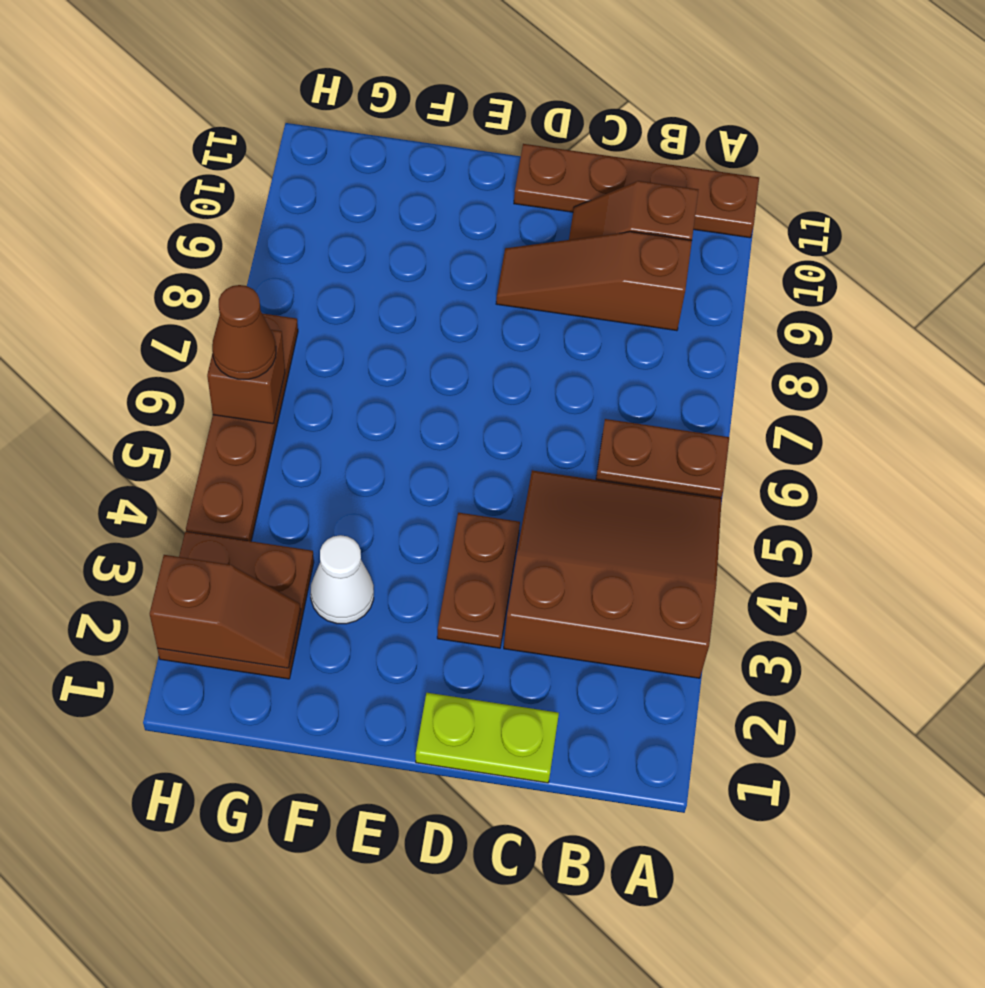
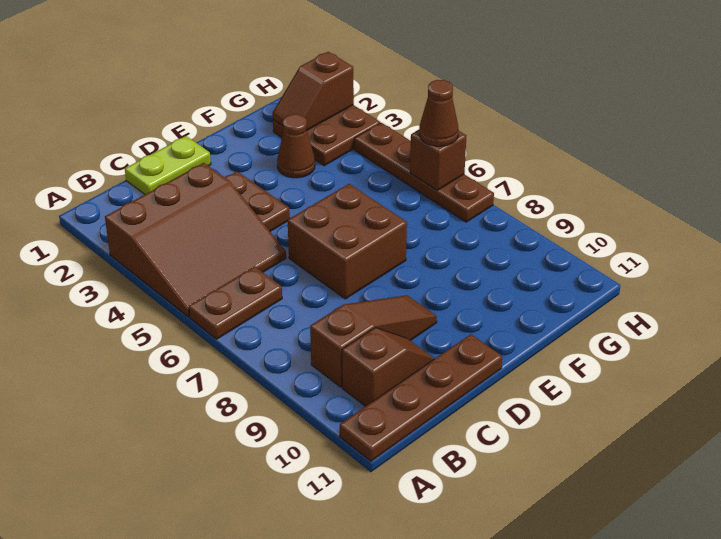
none -> brown brick D6:E7 level 1
white cone F3 level 1 -> brown cone F3 level 1

